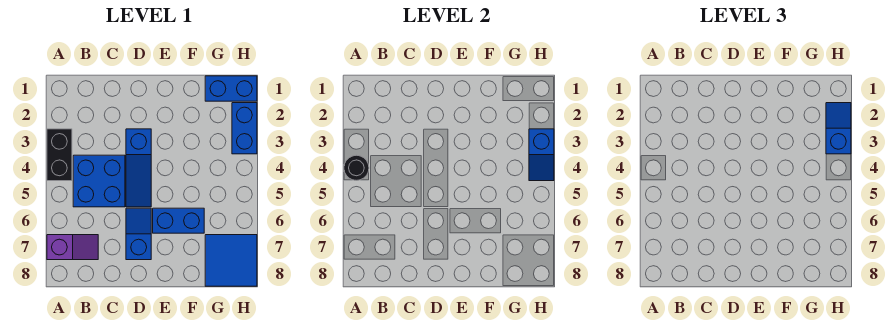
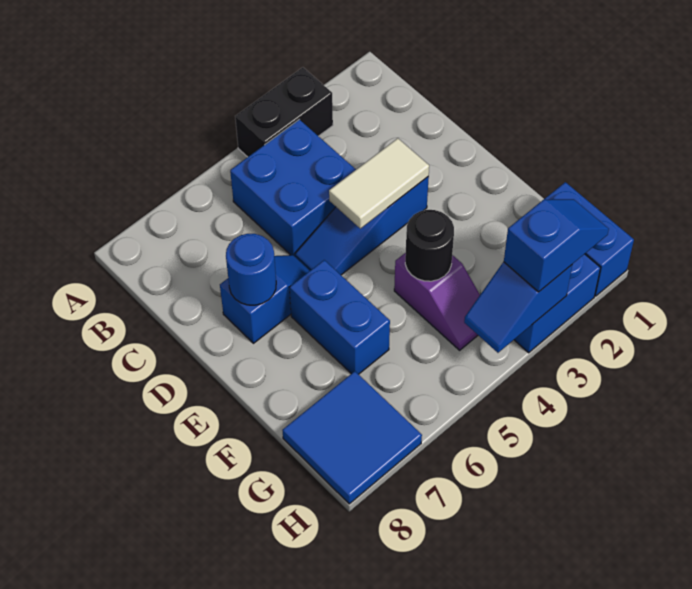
black round brick A4 level 2 -> black round brick F4 level 2
purple slope A7:B7 level 1 top A -> purple slope F4:G4 level 1 top F
none -> white tile D3:D4 level 2
none -> blue round brick D7 level 2

